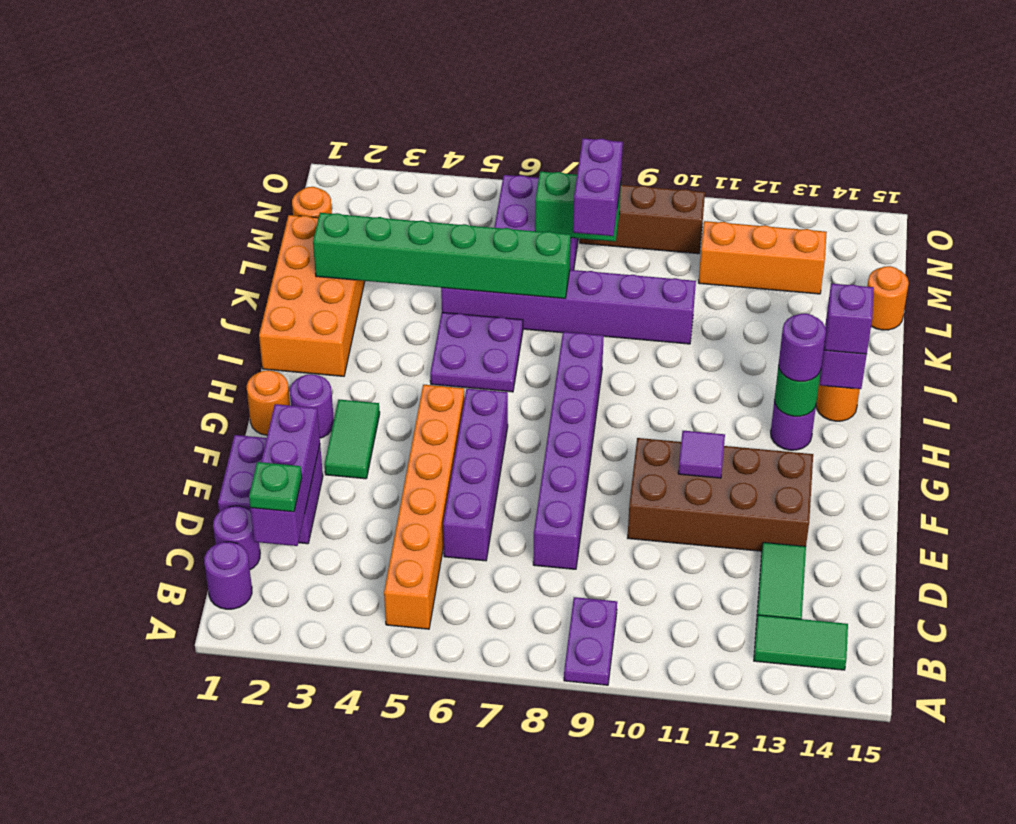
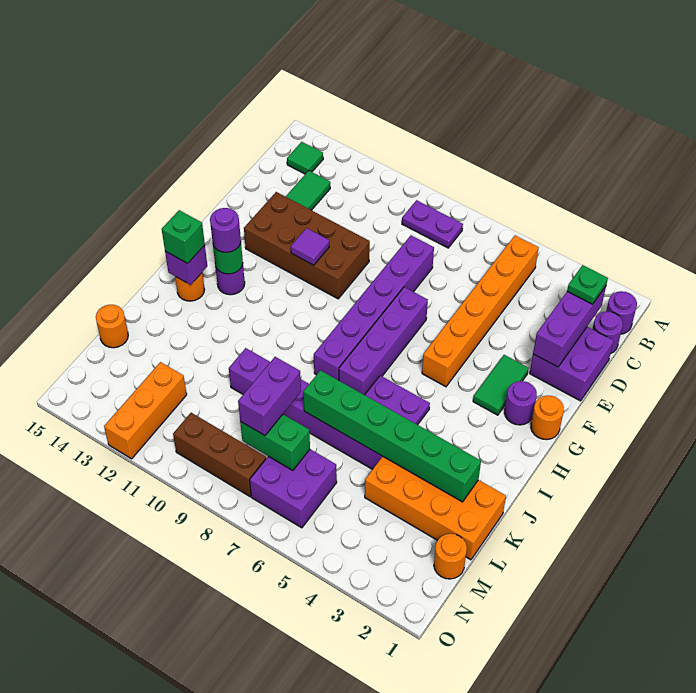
purple plate A9:B9 level 1 -> purple plate B8:B9 level 1
green tile B13:B14 level 1 -> green tile B14 level 1
purple brick D6:G6 level 1 -> purple brick F7:I7 level 1
orange brick I1:L2 level 1 -> orange brick K1:L4 level 1
purple brick I14 level 3 -> green brick I14 level 3
orange brick M11:M13 level 1 -> orange brick M12:O12 level 1

